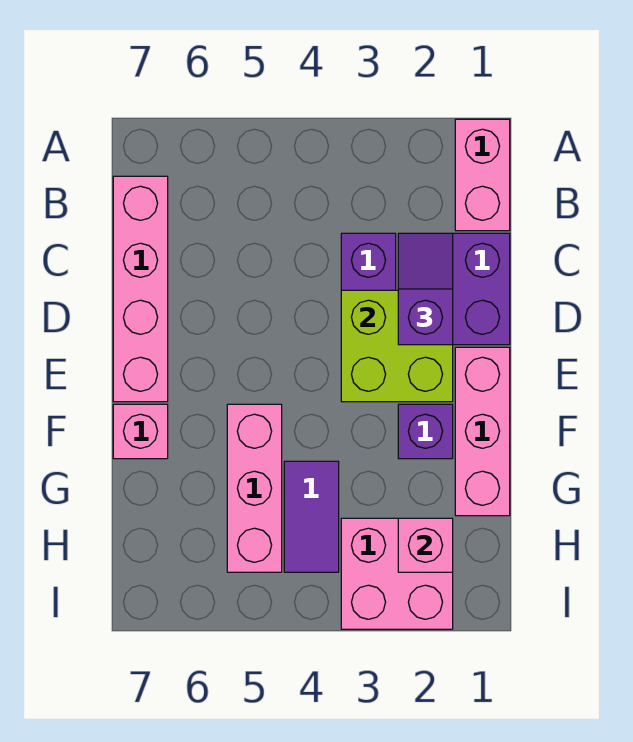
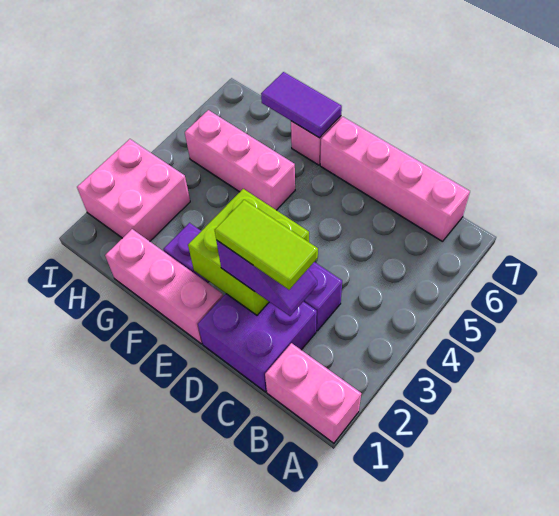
none -> lime tile C2:D2 level 4
purple tile G4:H4 level 1 -> purple tile F7:G7 level 2
pink brick H2 level 2 -> none

